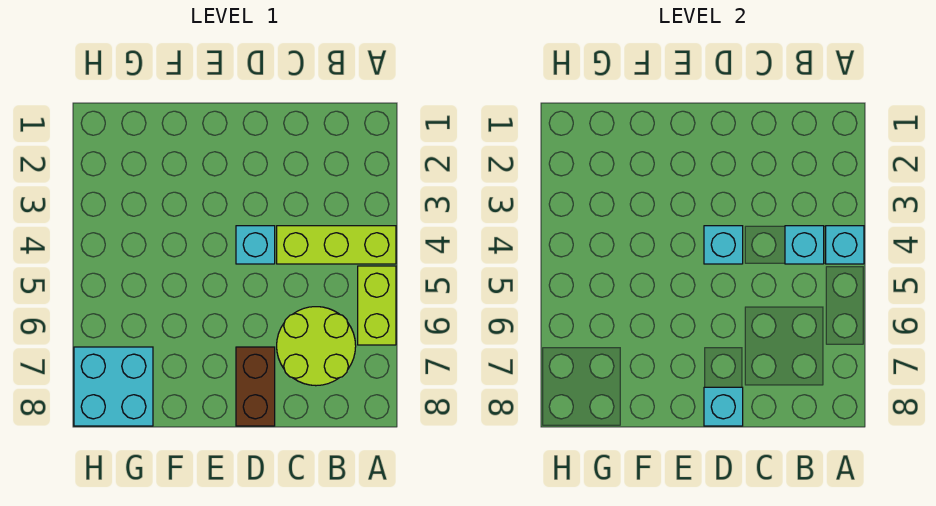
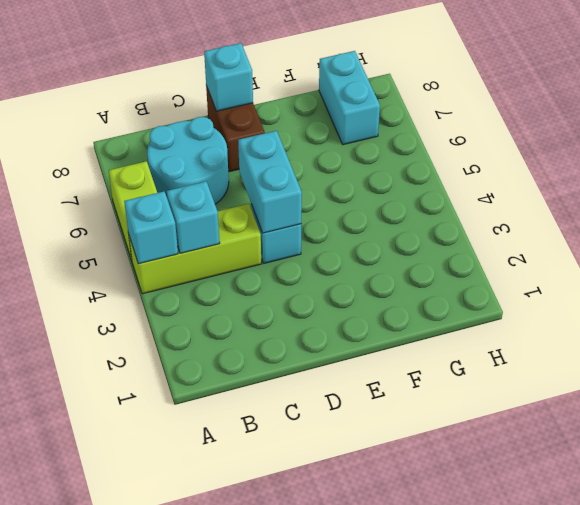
lime round brick B6:C7 level 1 -> cyan round brick B6:C7 level 1
cyan brick D4 level 2 -> cyan brick D4:D5 level 2
cyan brick G7:H8 level 1 -> cyan brick G7:G8 level 1

